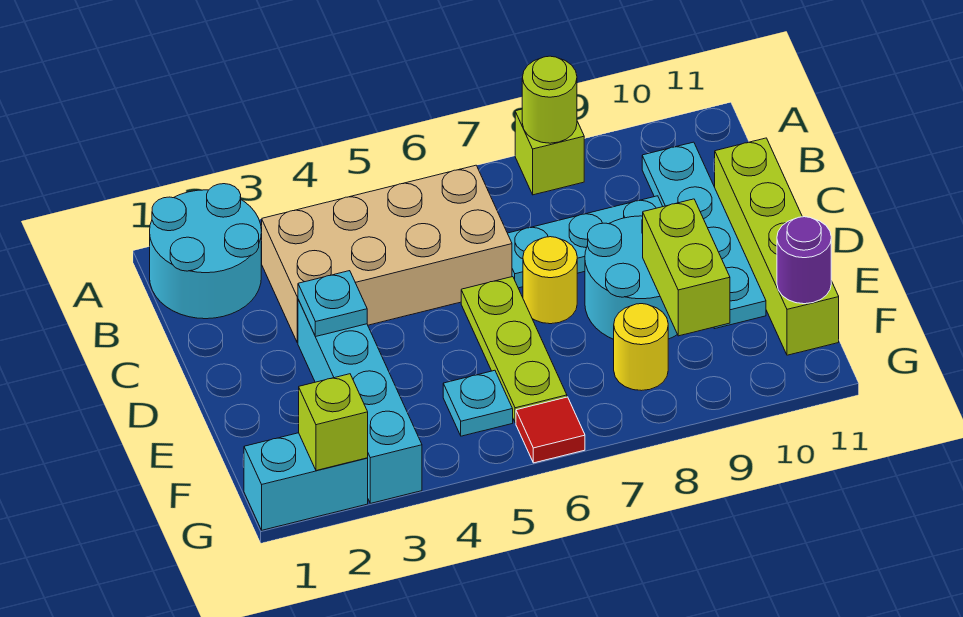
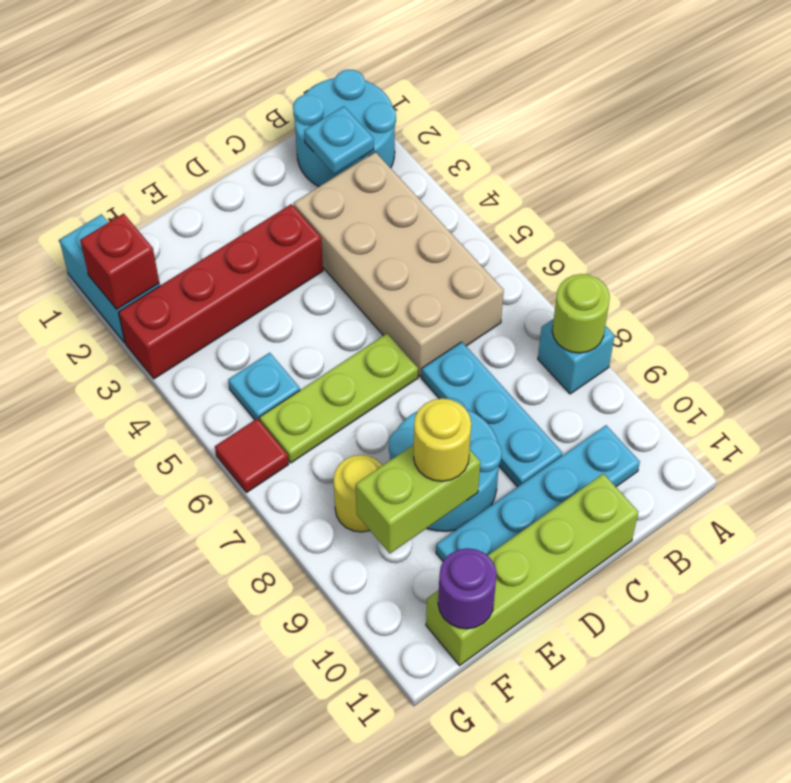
lime brick A8 level 1 -> cyan brick A8 level 1
cyan brick D3:G3 level 1 -> red brick D3:G3 level 1
cyan plate D3 level 2 -> cyan plate B2 level 2
yellow round brick D7 level 1 -> yellow round brick E9 level 3
lime brick G2 level 2 -> red brick G2 level 2

